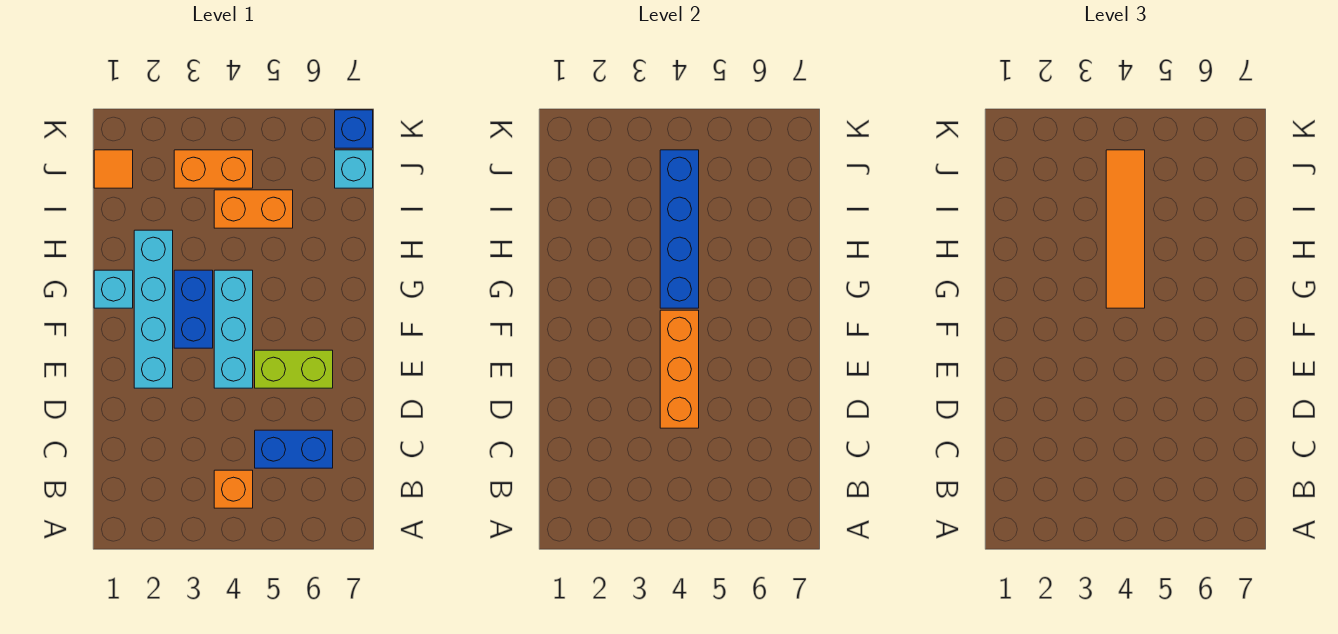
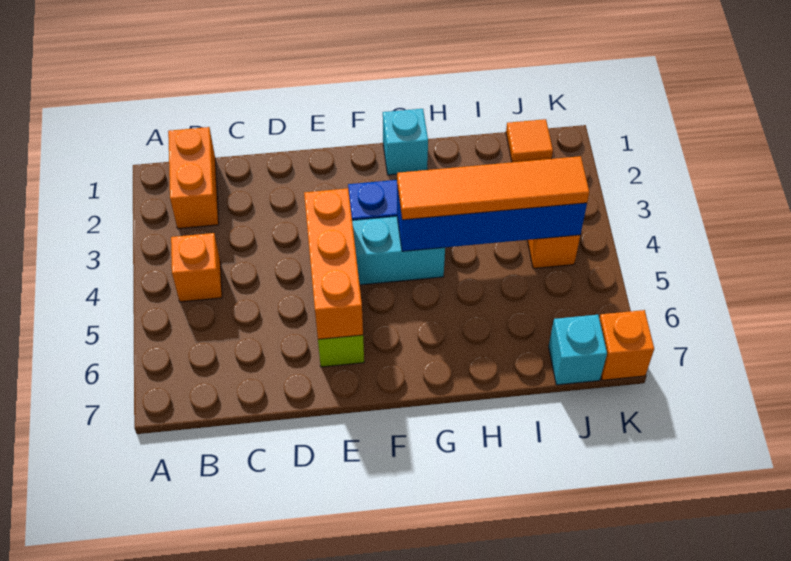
blue brick C5:C6 level 1 -> none
orange brick D4:F4 level 2 -> orange brick E4:E6 level 2
cyan brick E2:H2 level 1 -> none
orange brick I4:I5 level 1 -> orange brick B1:B2 level 1
blue brick K7 level 1 -> orange brick K7 level 1

